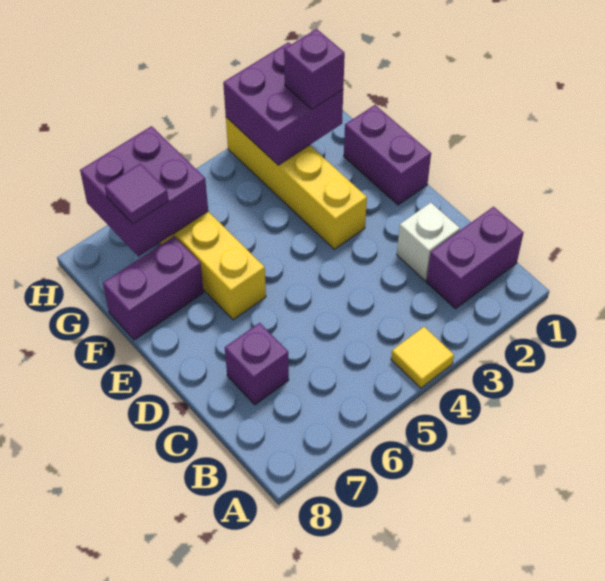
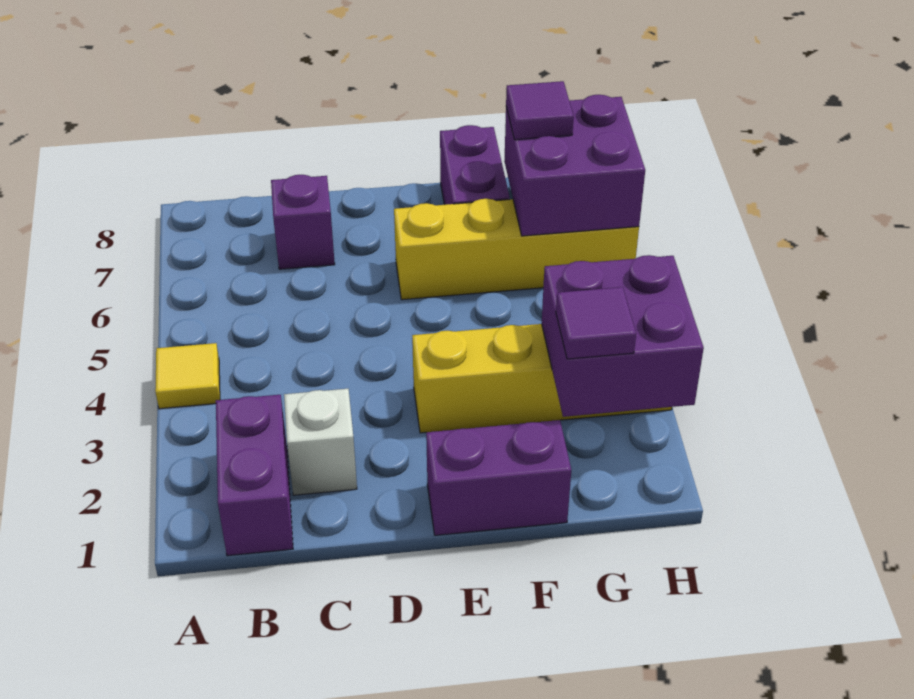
purple brick G2 level 3 -> purple tile G2 level 3

